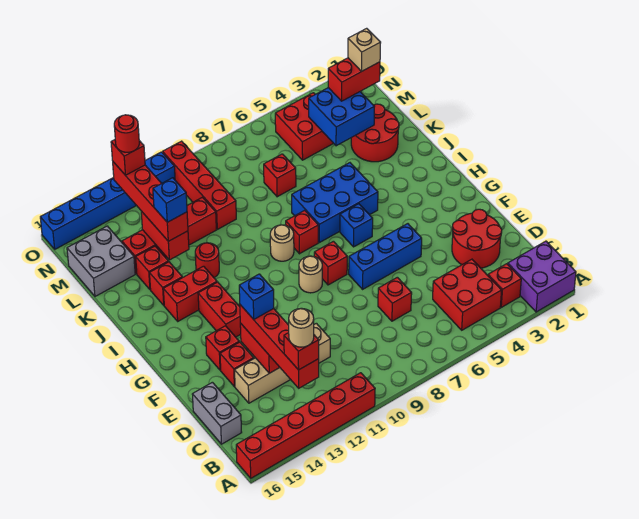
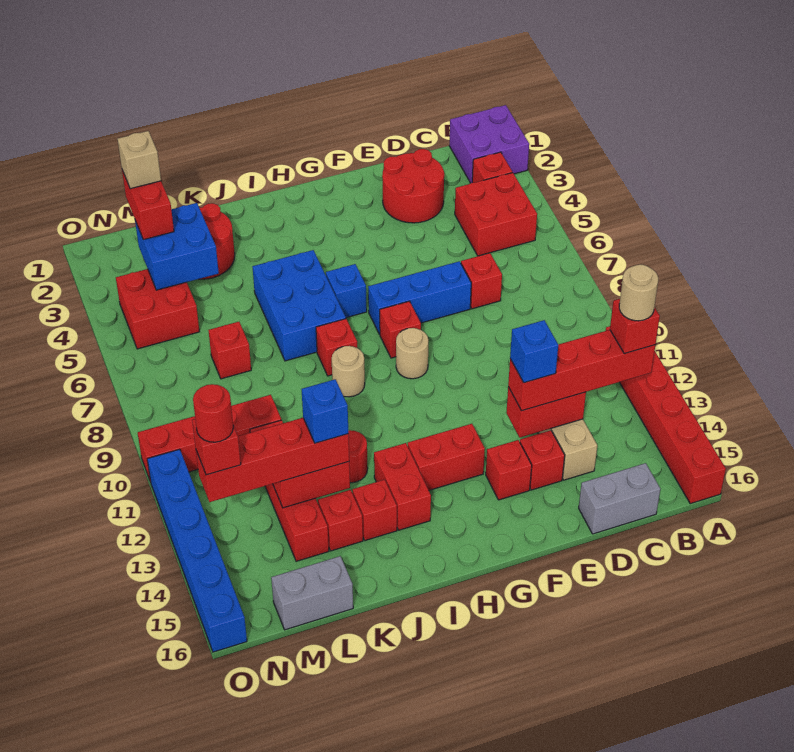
blue brick F5:F7 level 1 -> blue brick E7:G7 level 1
grey brick L15:M16 level 1 -> grey brick L16:M16 level 1

